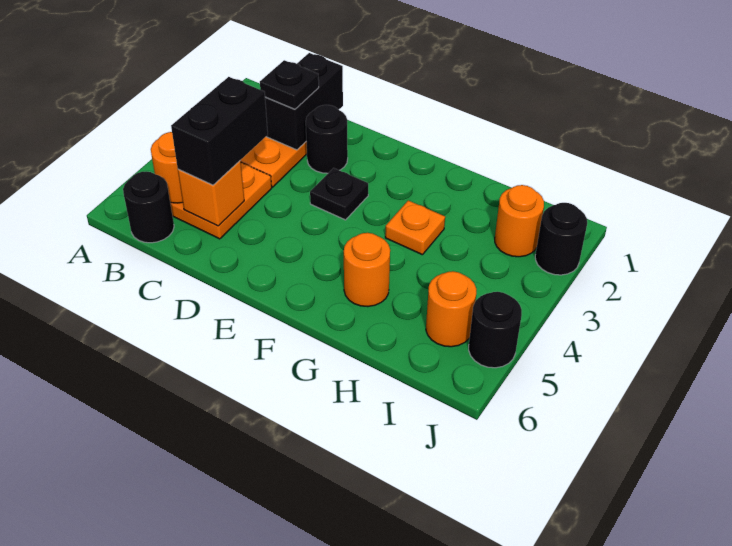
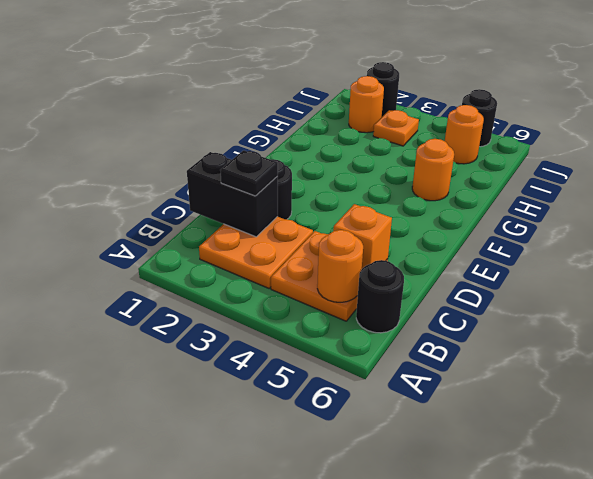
black brick C4:C5 level 3 -> none
black plate E3 level 1 -> none
orange plate G3 level 1 -> orange plate I3 level 1

